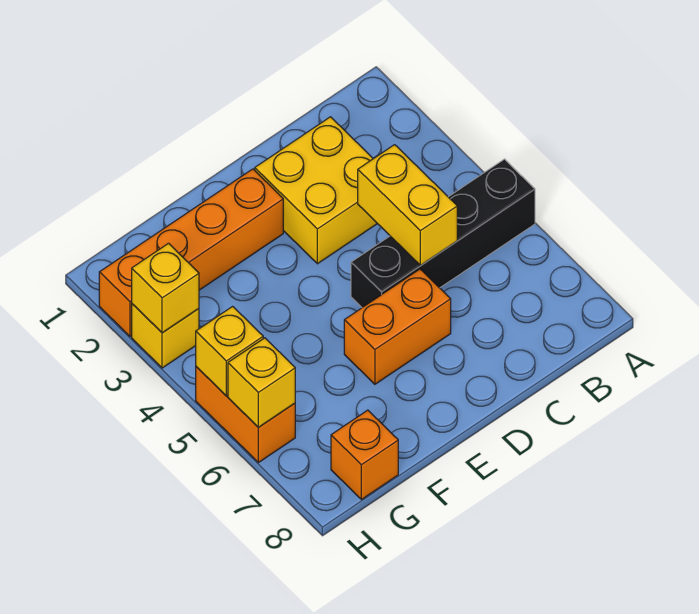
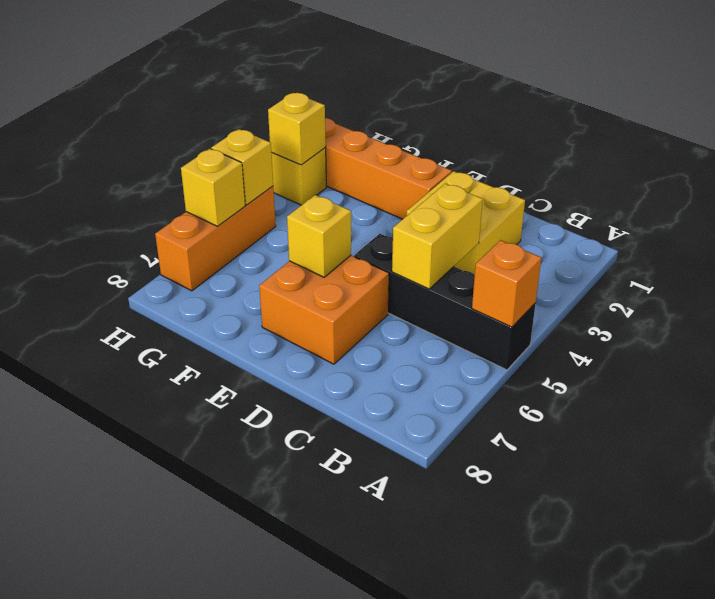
orange brick D6:E6 level 1 -> orange brick D6:E7 level 1
none -> yellow brick E6 level 2
orange brick G8 level 1 -> orange brick A5 level 2
orange brick H5:H6 level 1 -> orange brick H5:H7 level 1

